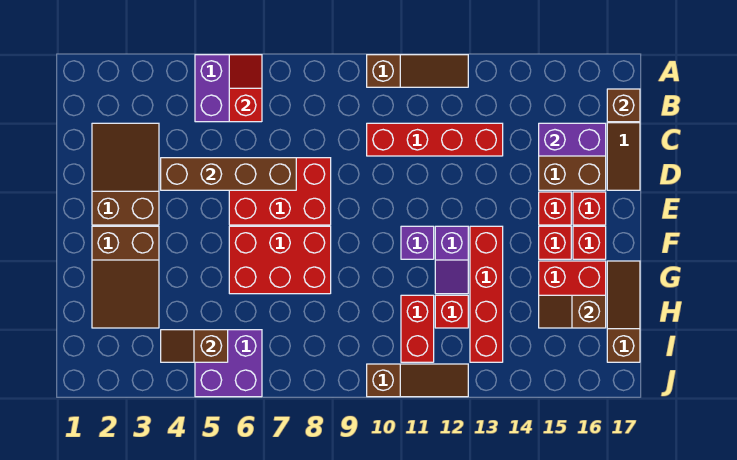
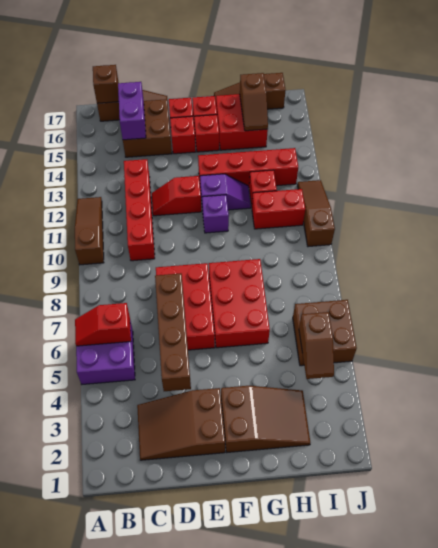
none -> red slope D12:E12 level 1 top E
purple brick I5:J6 level 1 -> brown brick I5:J6 level 1

